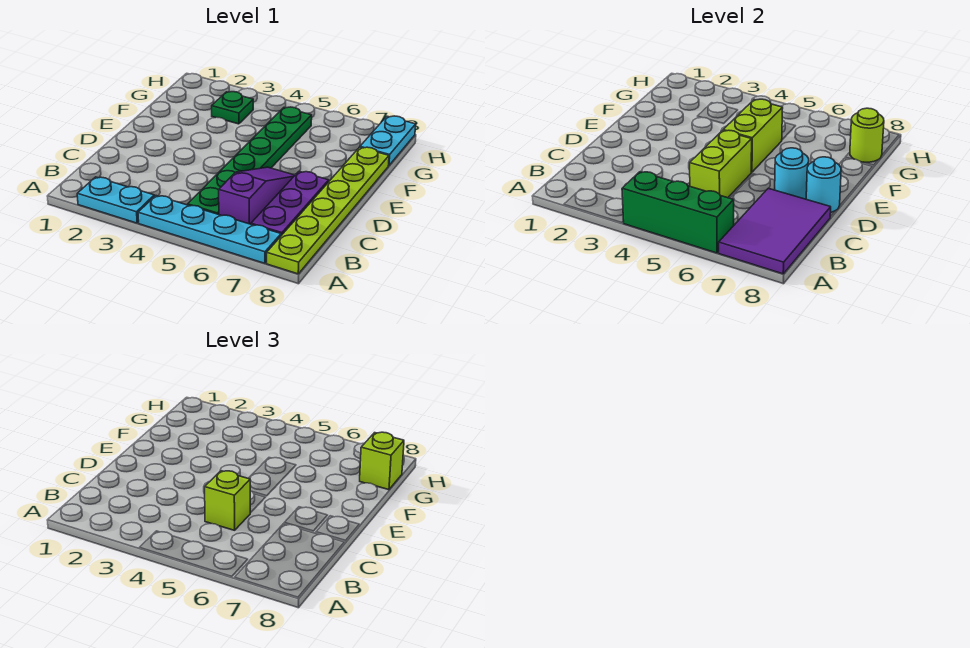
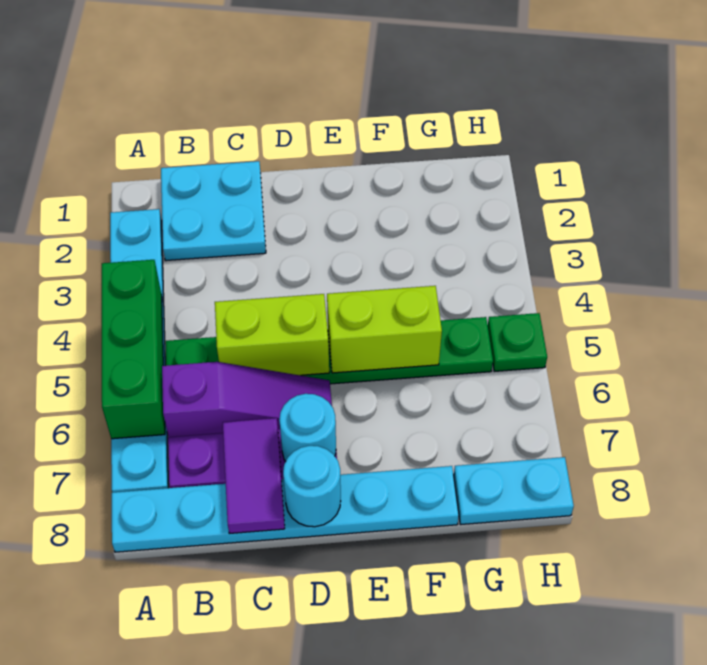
purple tile A7:C8 level 2 -> purple tile C7:C8 level 2
lime plate A8:F8 level 1 -> cyan plate A8:F8 level 1
none -> cyan plate B1:C2 level 1
lime brick C5 level 3 -> none
green plate G3 level 1 -> green plate H5 level 1
lime round brick G8 level 2 -> none
lime brick G8 level 3 -> none

